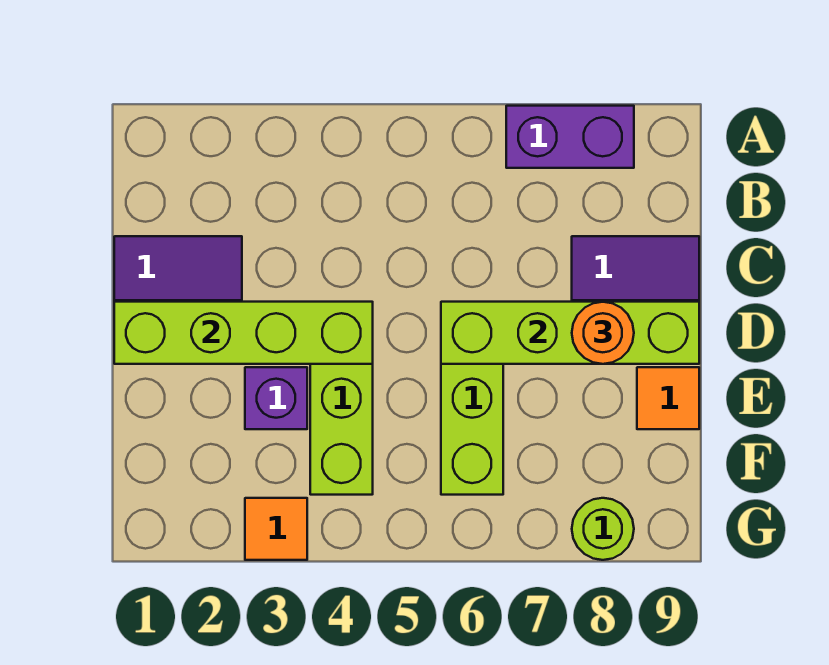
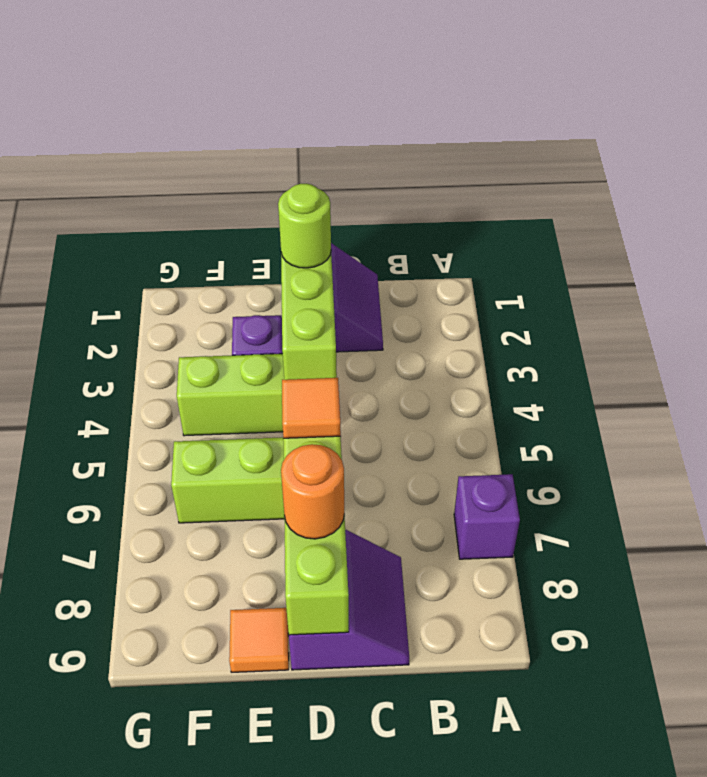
purple brick A7:A8 level 1 -> purple brick A7 level 1
orange tile G3 level 1 -> orange tile D6 level 3
lime round brick G8 level 1 -> lime round brick D2 level 3

